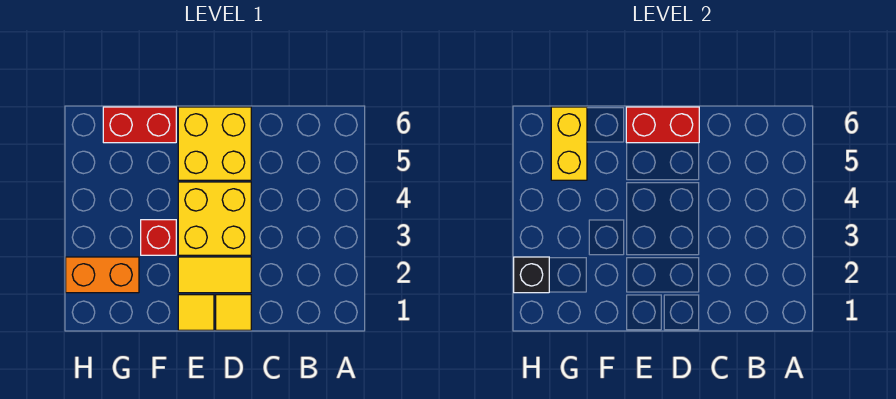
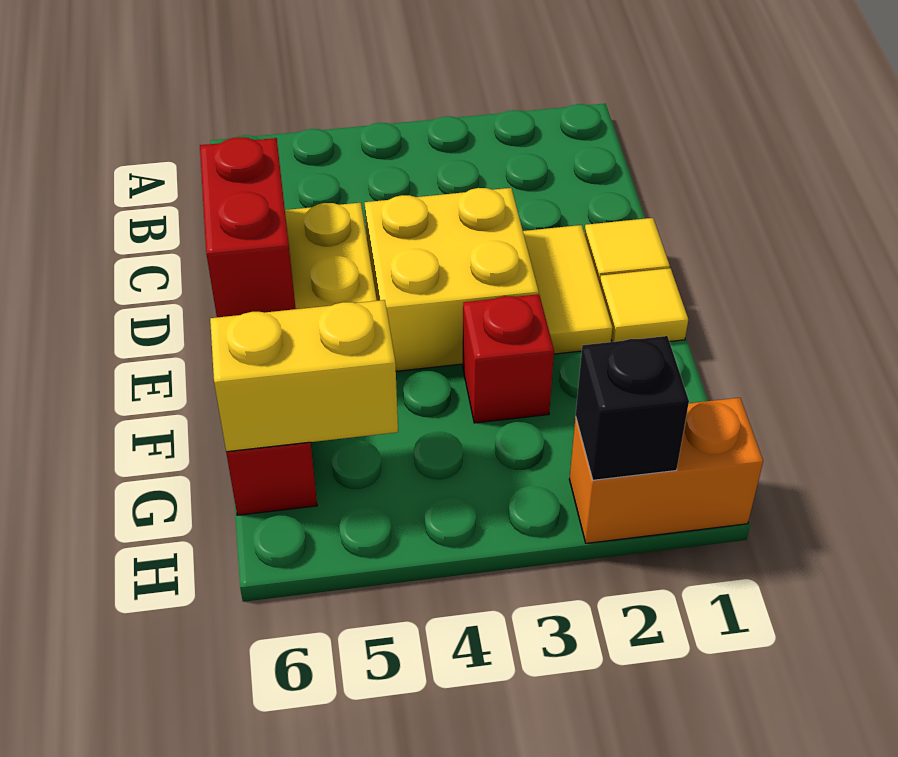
orange brick G2:H2 level 1 -> orange brick H1:H2 level 1

